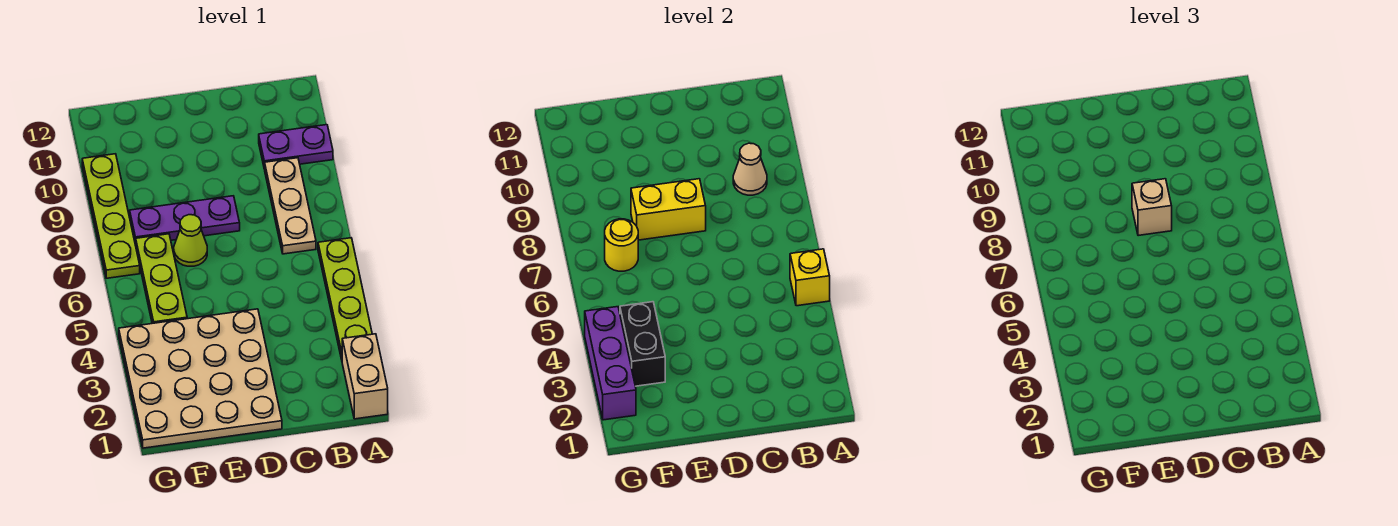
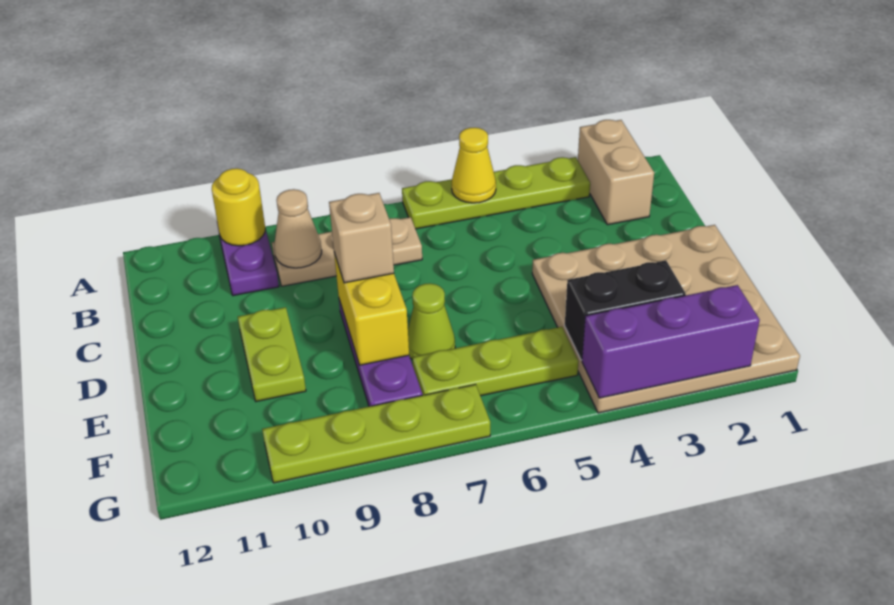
tan brick A1:A2 level 1 -> tan brick A2:B2 level 1
yellow brick A5 level 2 -> yellow cone A5 level 2
none -> lime plate D10:E10 level 1
yellow round brick F7 level 2 -> yellow round brick A10 level 2

